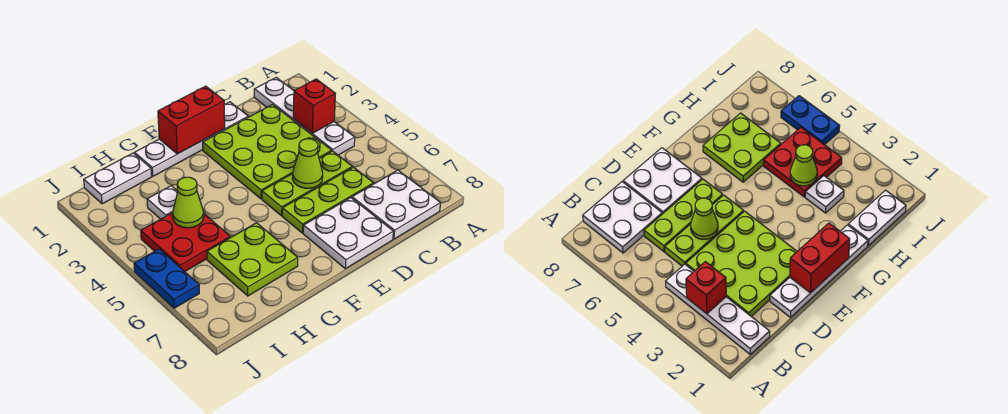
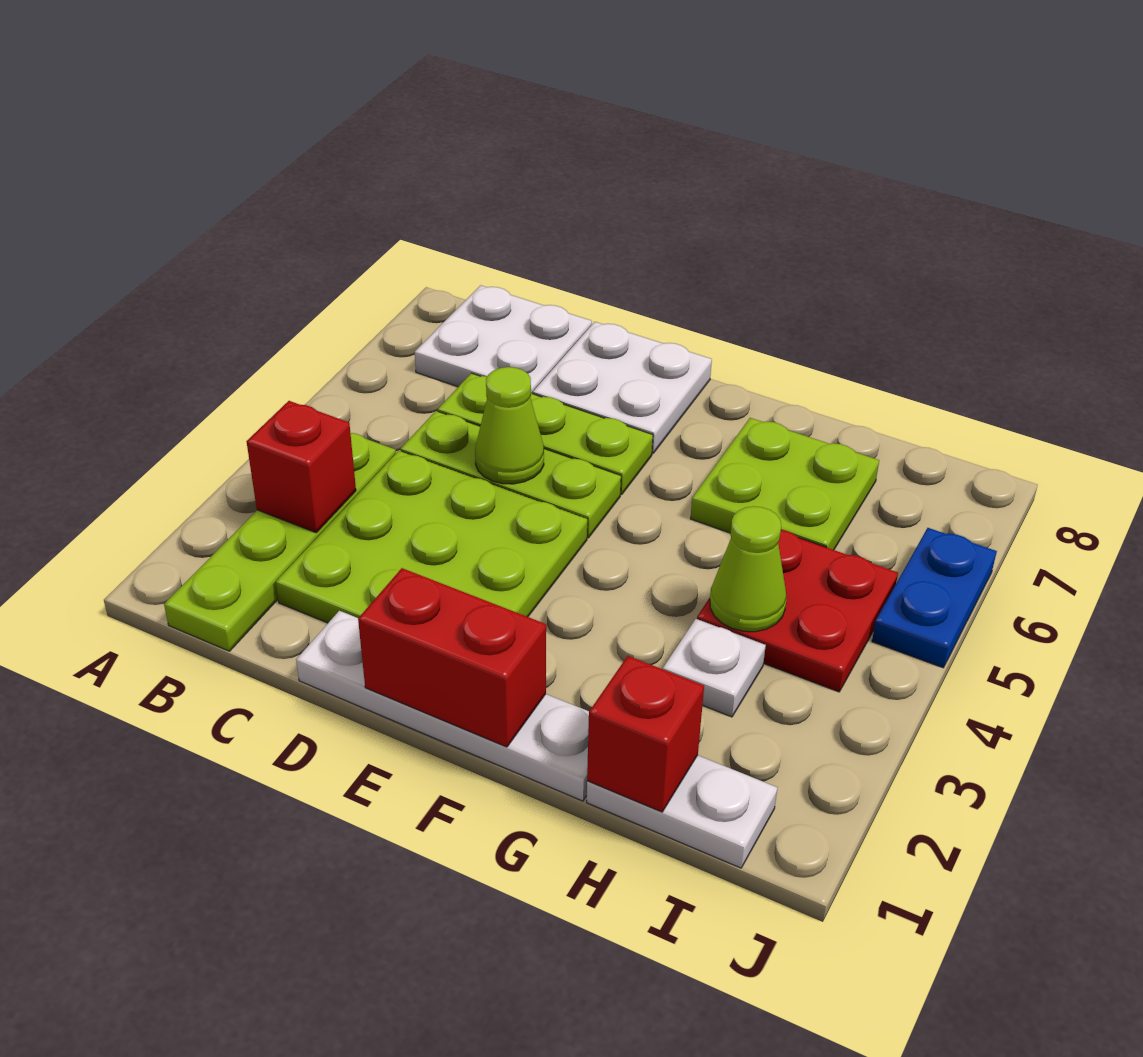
white plate B1:B4 level 1 -> lime plate B1:B4 level 1
none -> red brick H1 level 2

